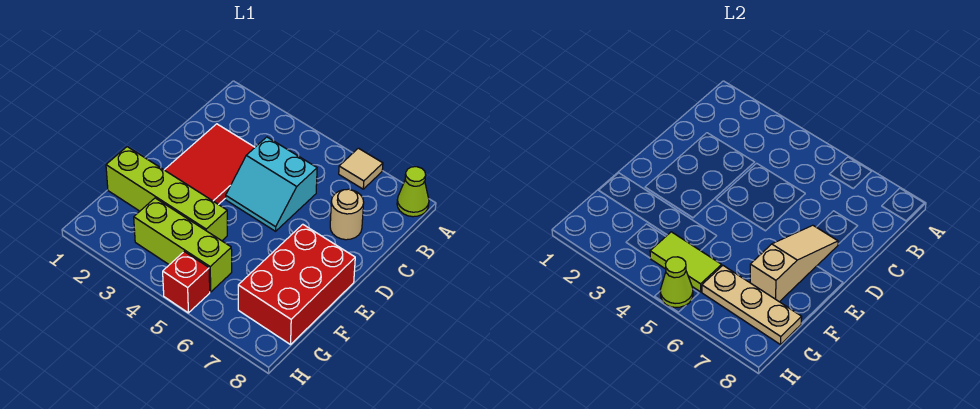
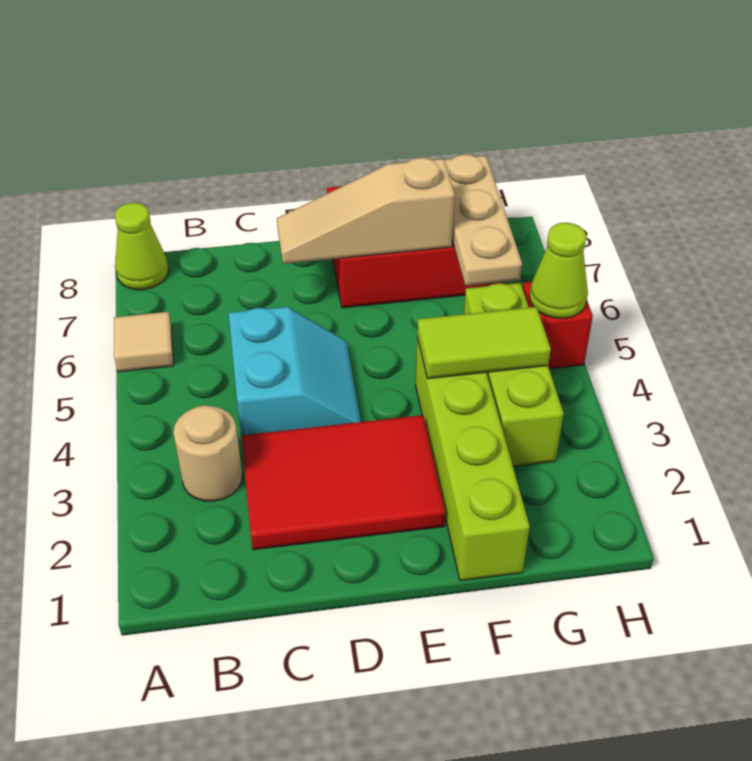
tan round brick C7 level 1 -> tan round brick B3 level 1
lime tile G4:G5 level 2 -> lime tile F4:G4 level 2

